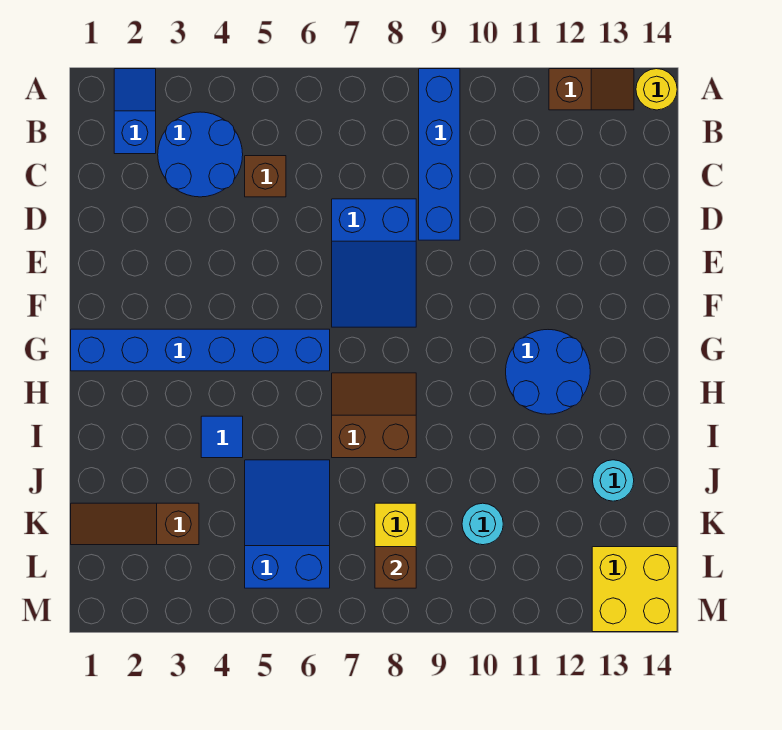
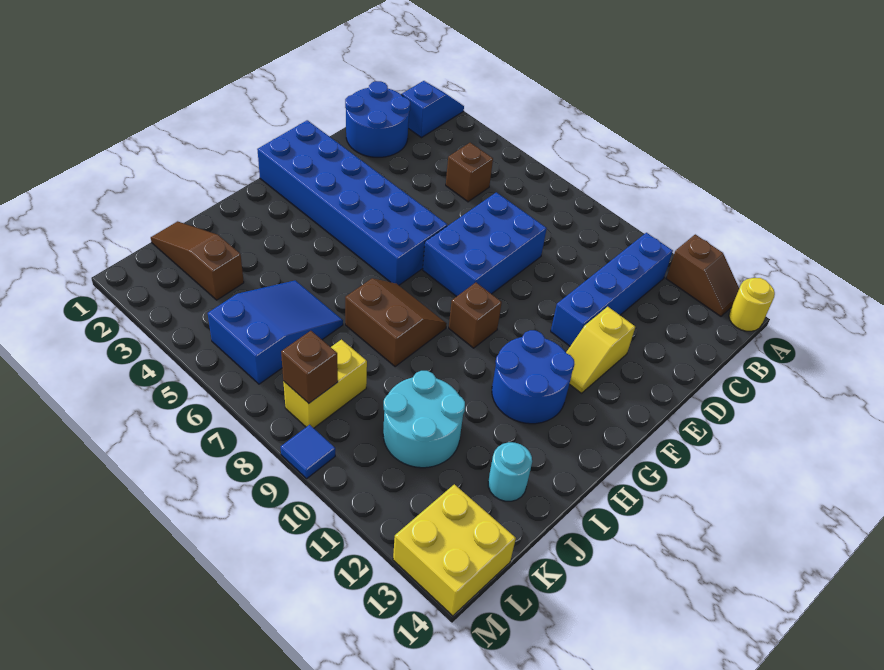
blue brick A9:D9 level 1 -> blue brick B11:E11 level 1
blue round brick B3:C4 level 1 -> blue round brick C1:D2 level 1
blue slope D7:F8 level 1 top D -> blue brick D7:F8 level 1
none -> yellow slope E12:F12 level 1 top E
blue brick G1:G6 level 1 -> blue brick F1:G6 level 1
none -> brown brick G9 level 1
blue tile I4 level 1 -> blue tile M9 level 1
cyan round brick K10 level 1 -> cyan round brick J10:K11 level 1

